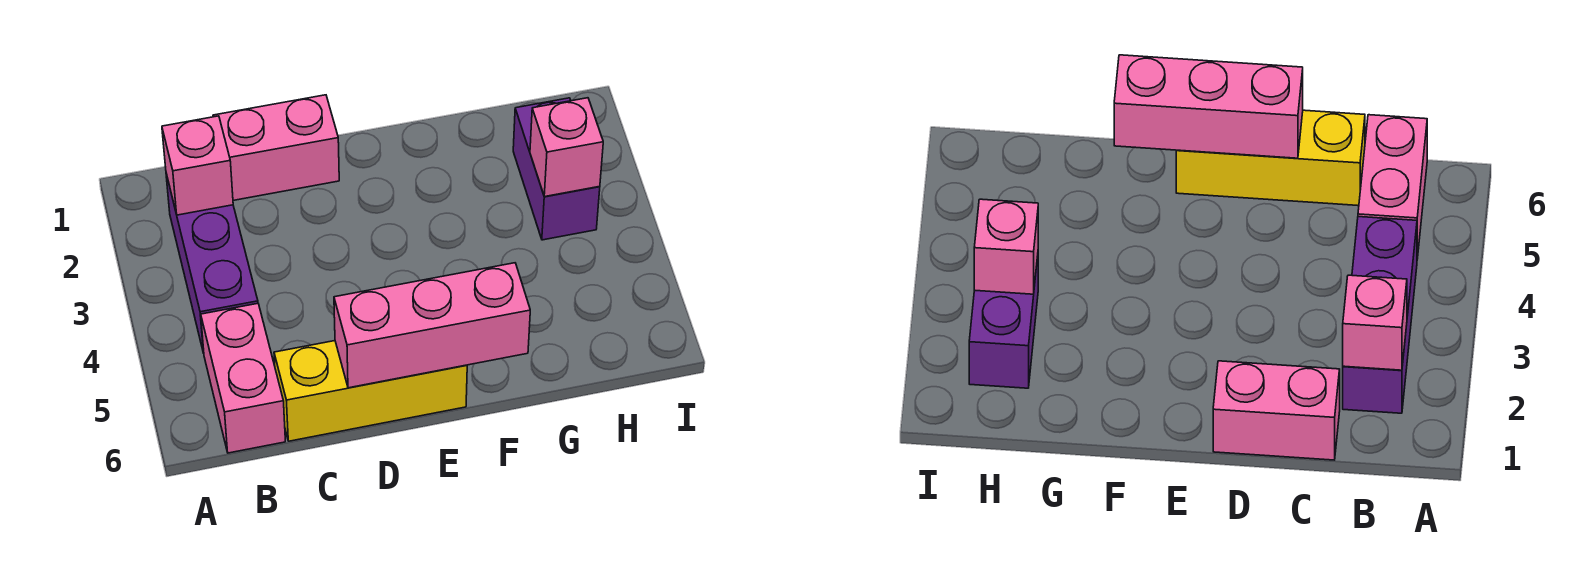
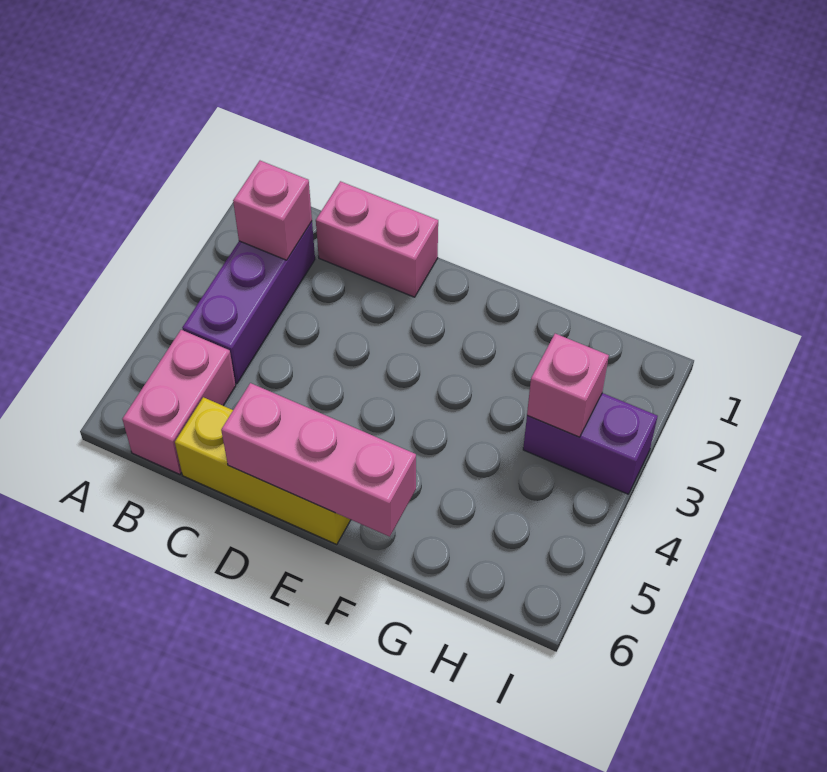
purple brick H2:H3 level 1 -> purple brick H3:I3 level 1

